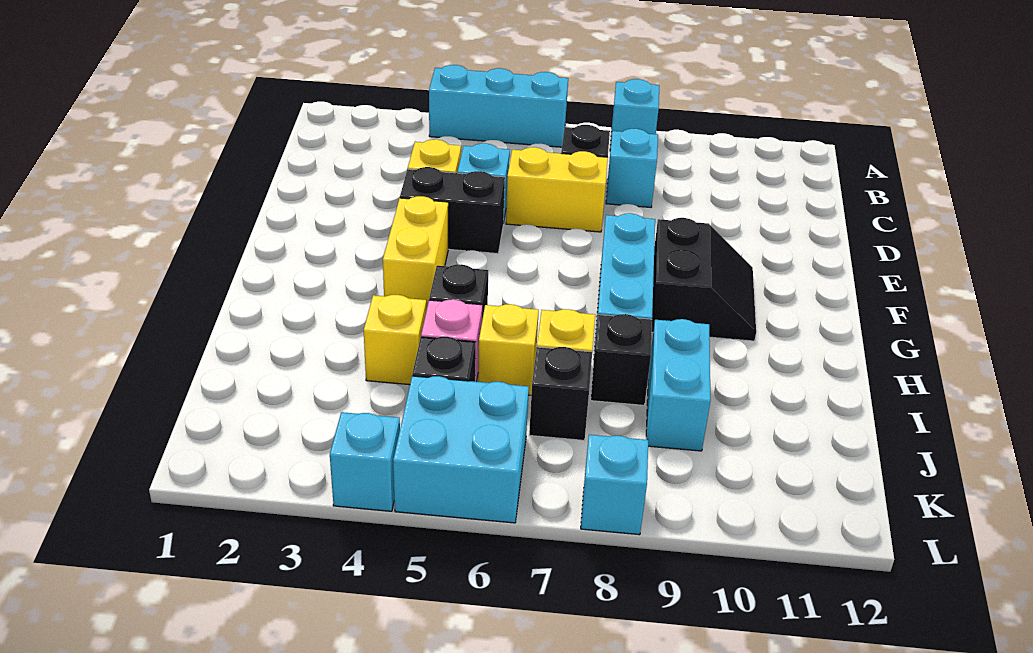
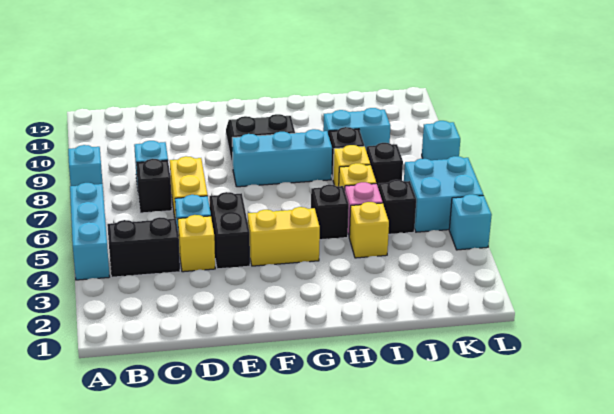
none -> black brick B4:C4 level 1

